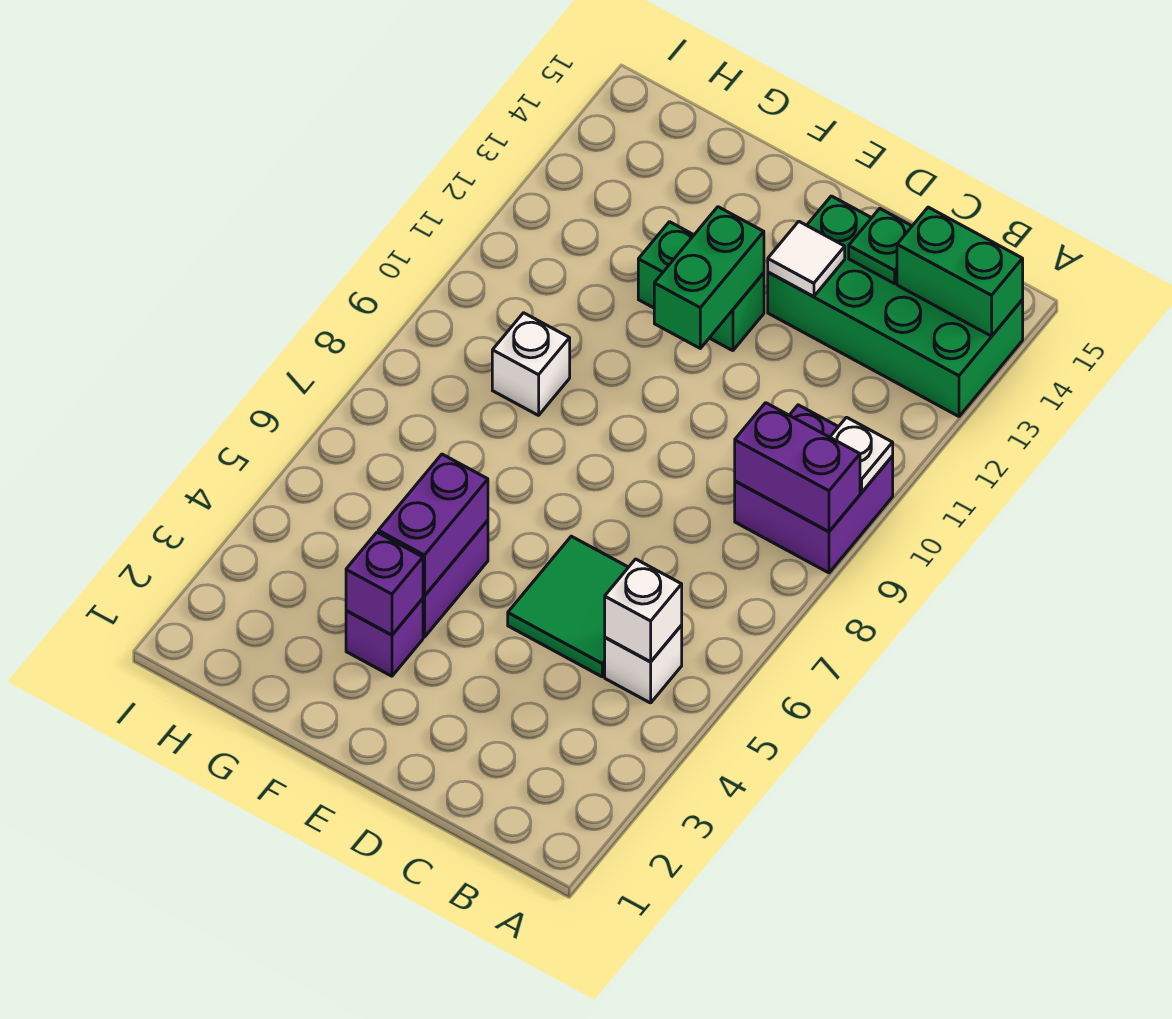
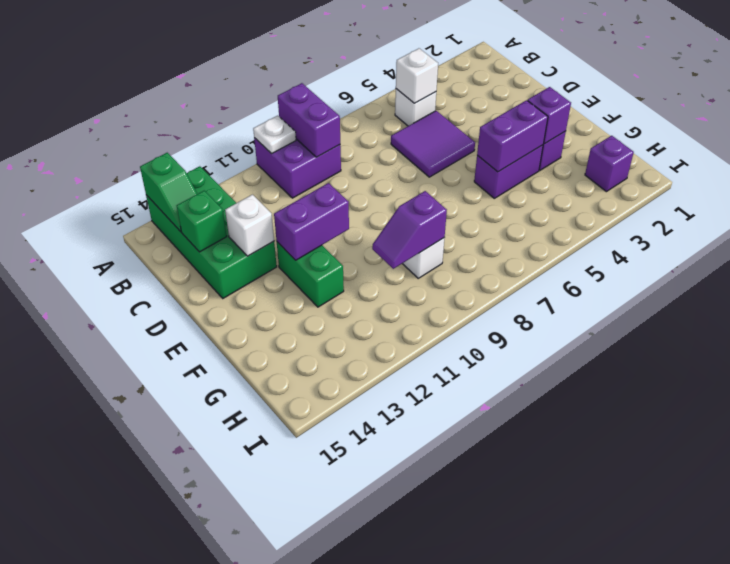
green brick A14:B14 level 2 -> green slope A14:B14 level 2 top A
green tile C5:D6 level 1 -> purple tile C5:D6 level 1
green plate C14 level 2 -> green brick C14 level 2
white tile D13 level 2 -> white brick D13 level 2
green brick E11:E12 level 2 -> purple brick E11:E12 level 2
none -> purple slope G9:G10 level 2 top 9
none -> purple brick H2 level 1

